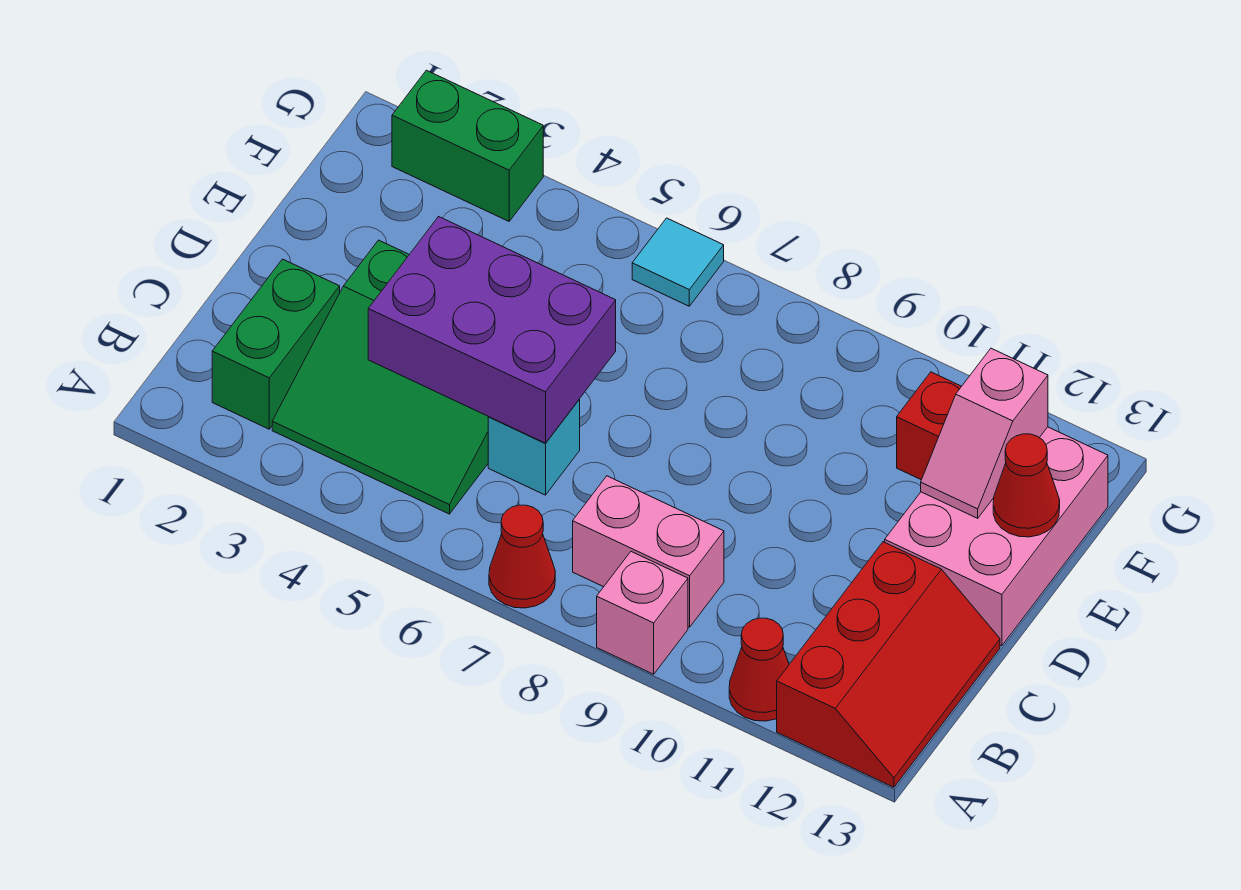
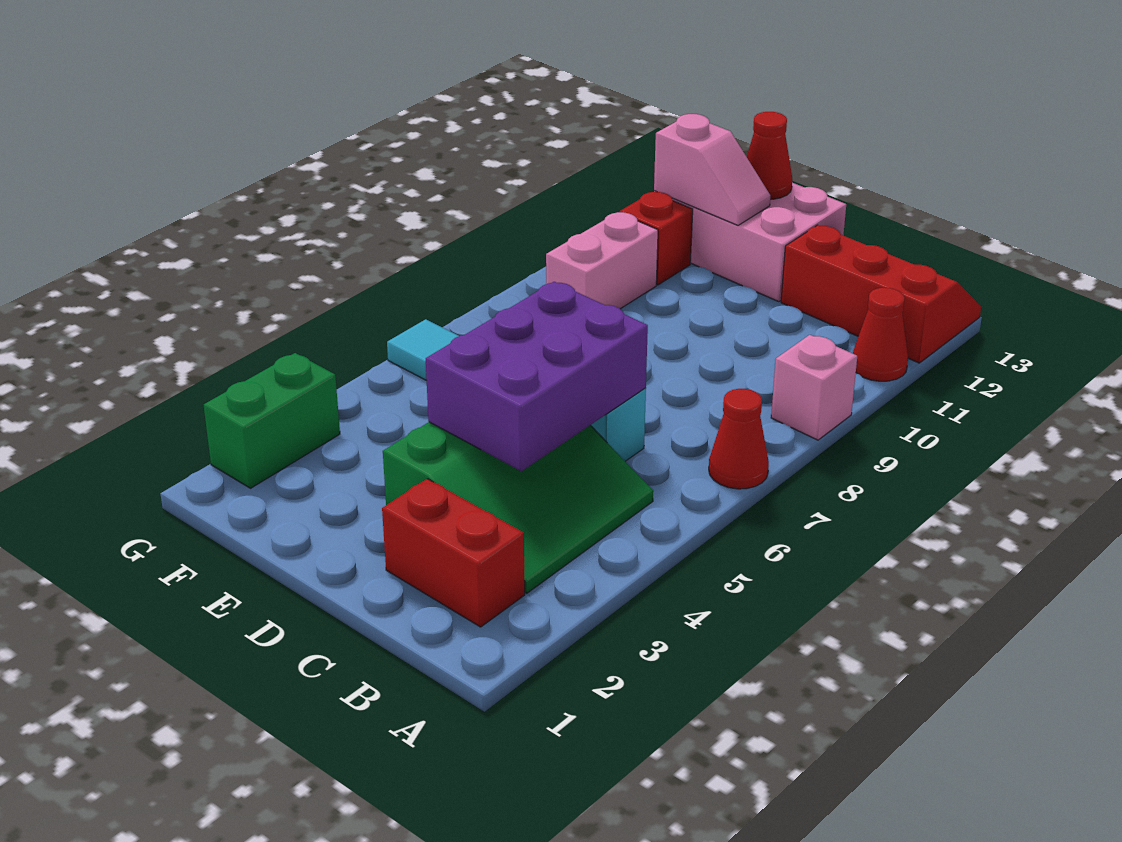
green brick B2:C2 level 1 -> red brick B2:C2 level 1
pink brick B8:B9 level 1 -> pink brick F9:F10 level 1

